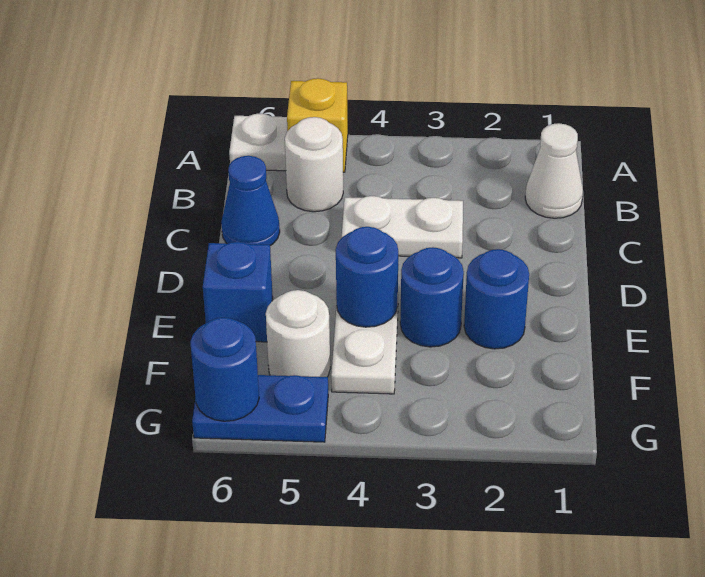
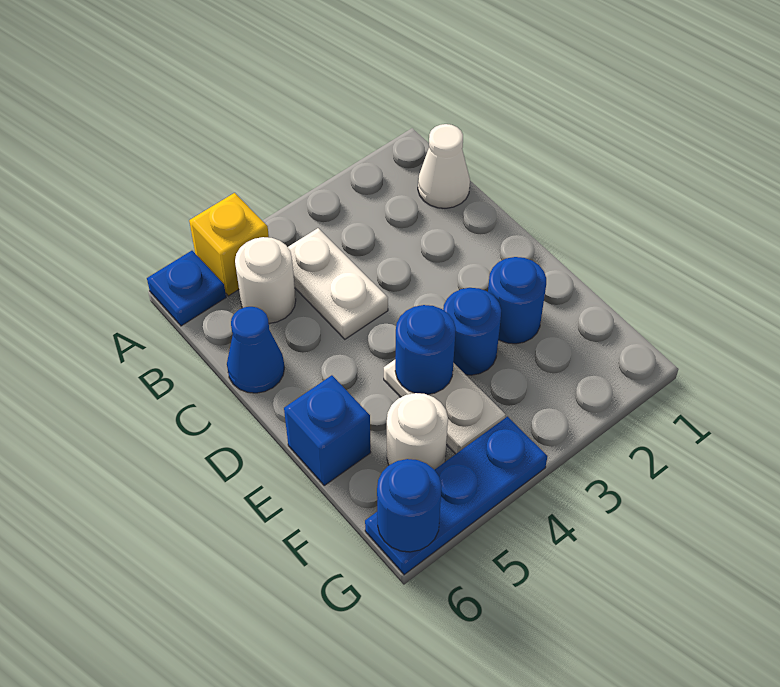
white plate A6 level 1 -> blue plate A6 level 1
white plate C3:C4 level 1 -> white plate B4:C4 level 1
blue plate G5:G6 level 1 -> blue plate G4:G6 level 1

